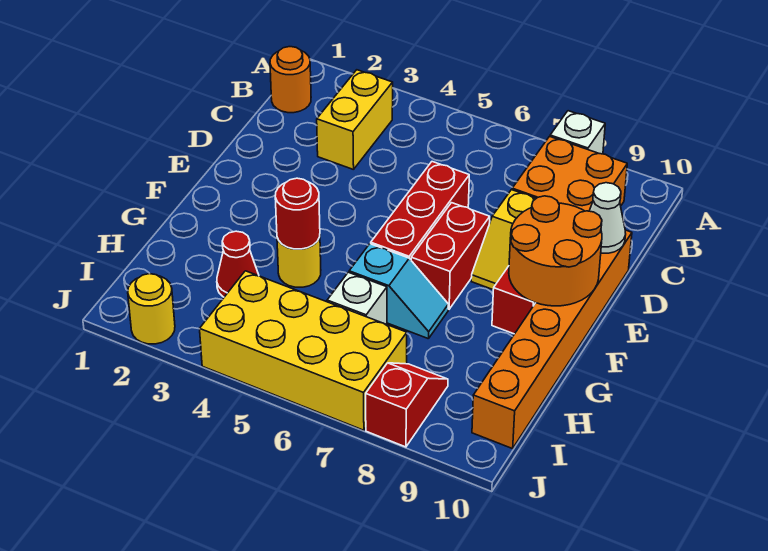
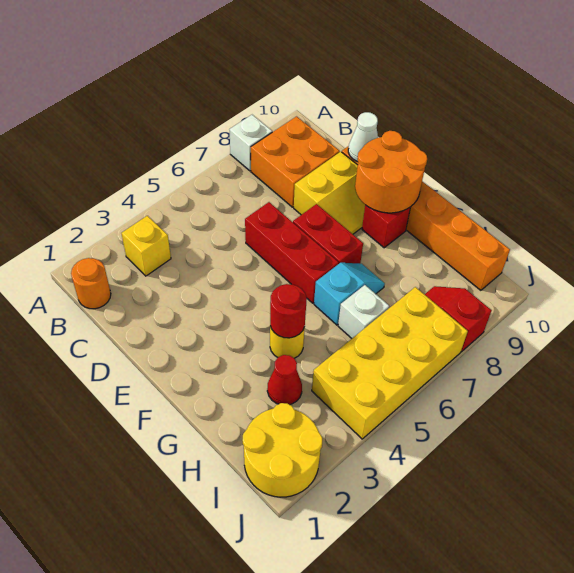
yellow brick B3:C3 level 1 -> yellow brick B3 level 1
yellow round brick J2 level 1 -> yellow round brick I1:J2 level 1

